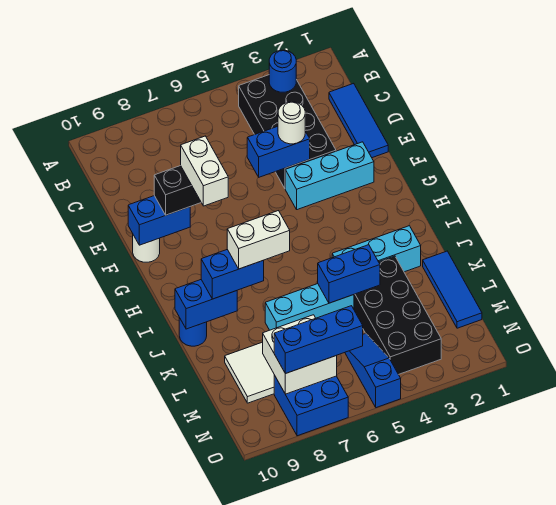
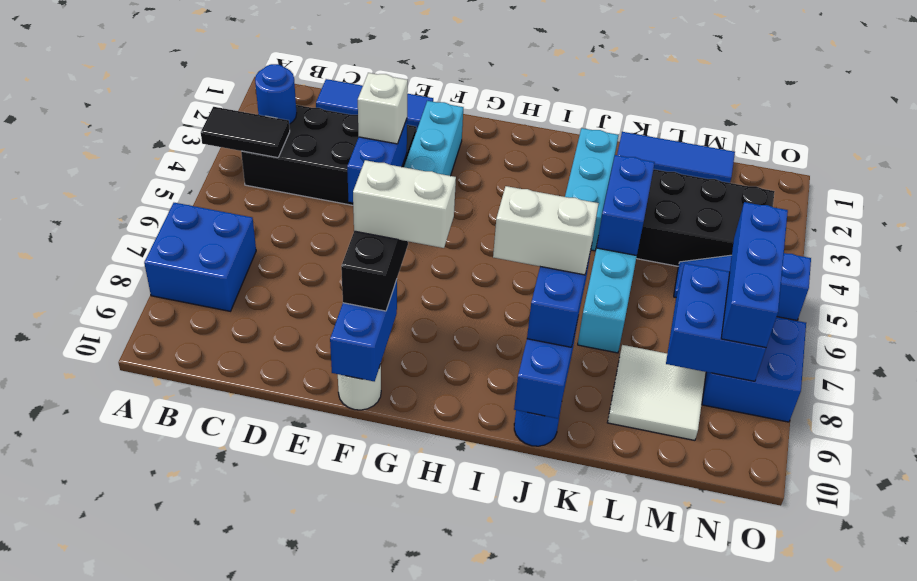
none -> black tile A4:B4 level 2
none -> blue brick A7:B8 level 1
white round brick E4 level 3 -> white brick E4 level 3
white brick J7:J8 level 4 -> white brick I8:J8 level 4
white brick M7:N8 level 2 -> blue brick M7:N8 level 2

